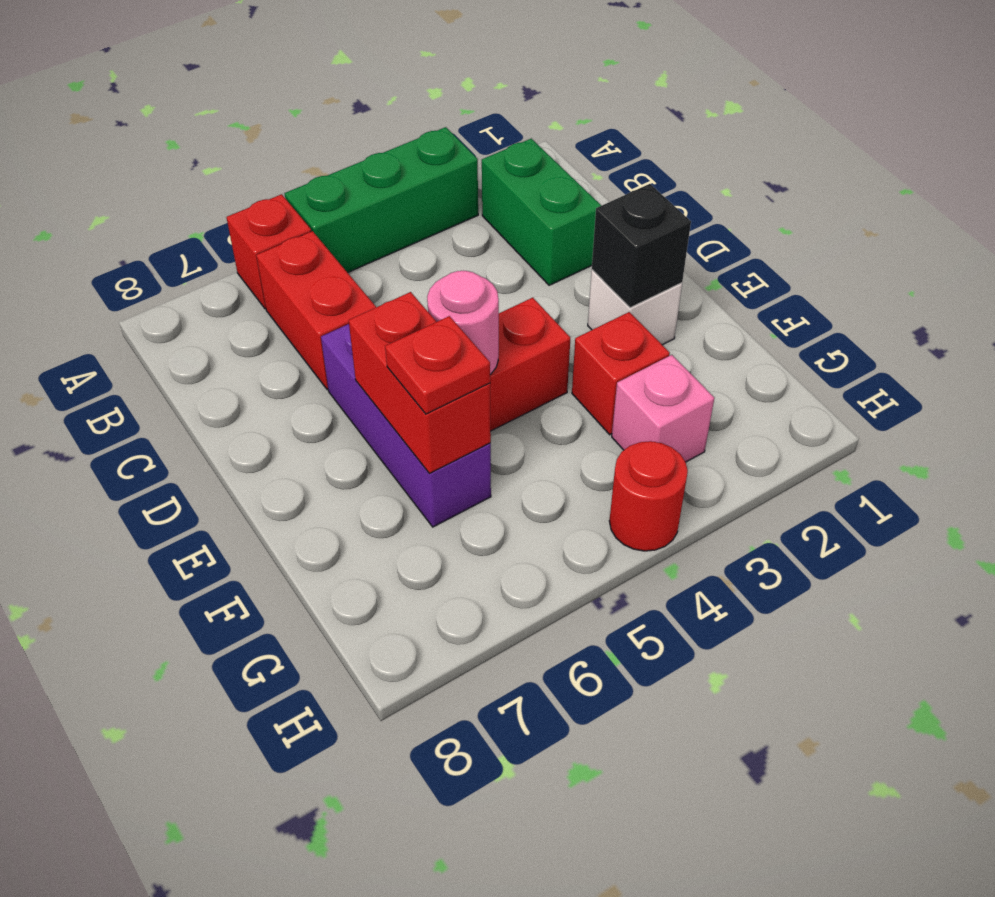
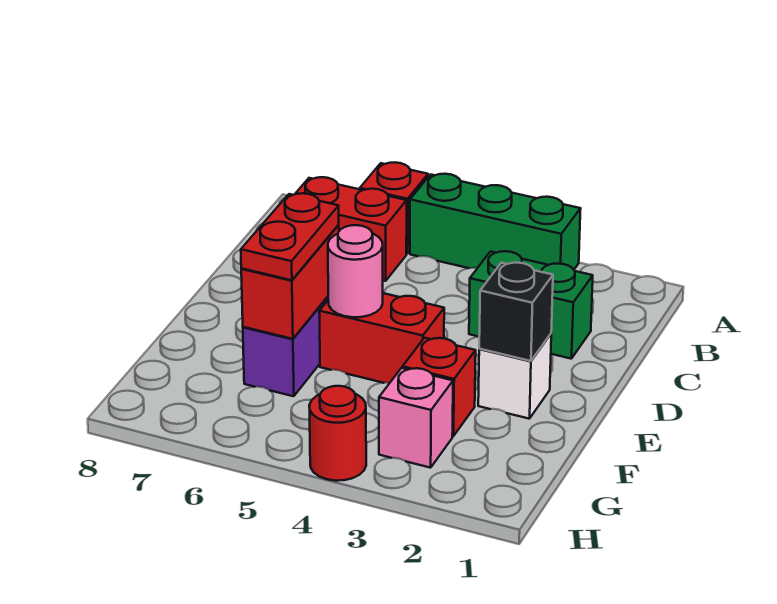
green brick B2:C2 level 1 -> green brick C2:C3 level 1
red brick B6:C6 level 1 -> red brick B6:B7 level 1
red plate F6 level 3 -> red plate E6:F6 level 3

